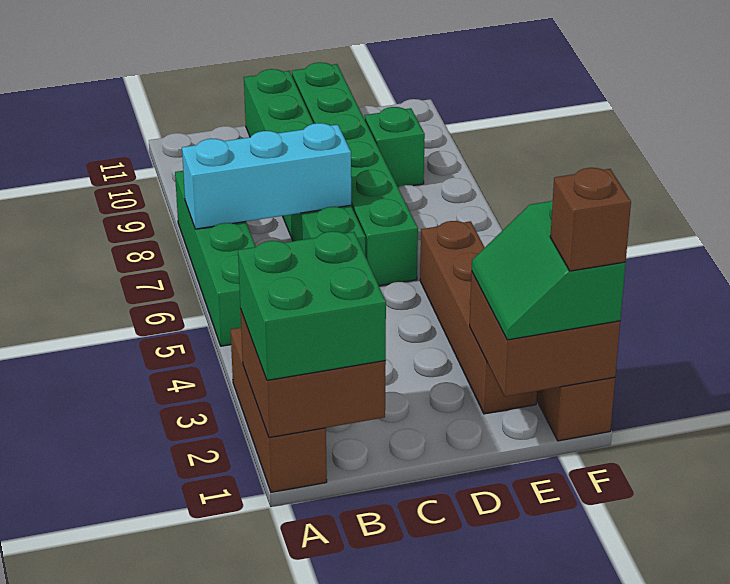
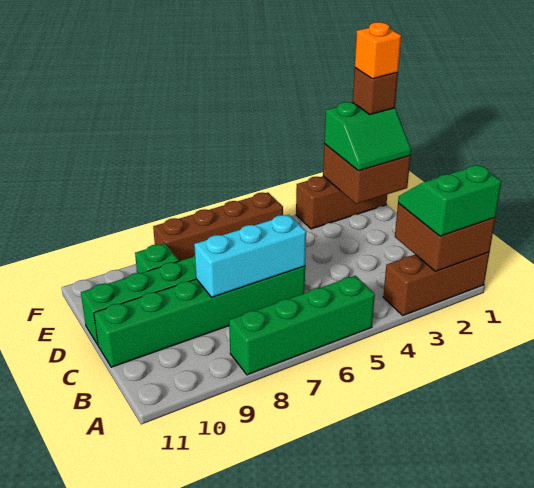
green brick A1:B2 level 3 -> green slope A1:B2 level 3 top A
cyan brick A7:C7 level 2 -> cyan brick C6:C8 level 2
brown brick E2:E5 level 1 -> brown brick F5:F8 level 1
none -> orange brick F1 level 5

